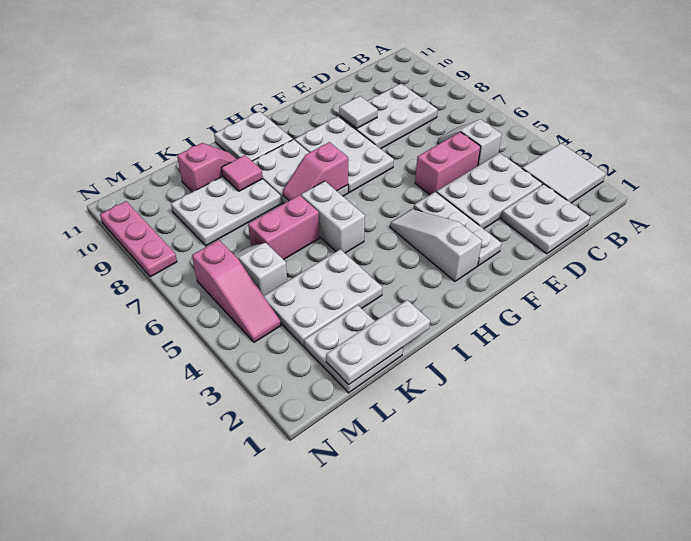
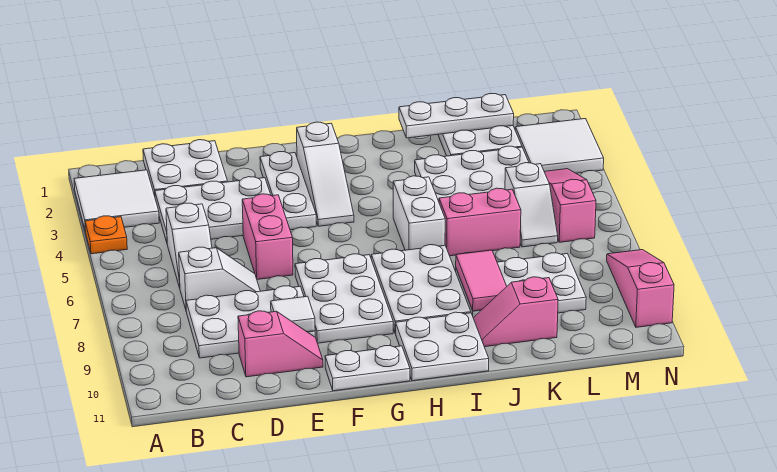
none -> orange plate A4 level 1
none -> white slope C7:D7 level 1 top C
pink brick D5:E5 level 1 -> pink brick E5:E6 level 1
none -> white plate F11:G11 level 1
pink slope H7:I7 level 2 top H -> pink slope D10:E10 level 1 top D
pink tile J9 level 2 -> pink tile J8:J9 level 2
none -> white tile M2:N3 level 1
pink plate N8:N10 level 1 -> pink slope N8:N10 level 1 top 10

